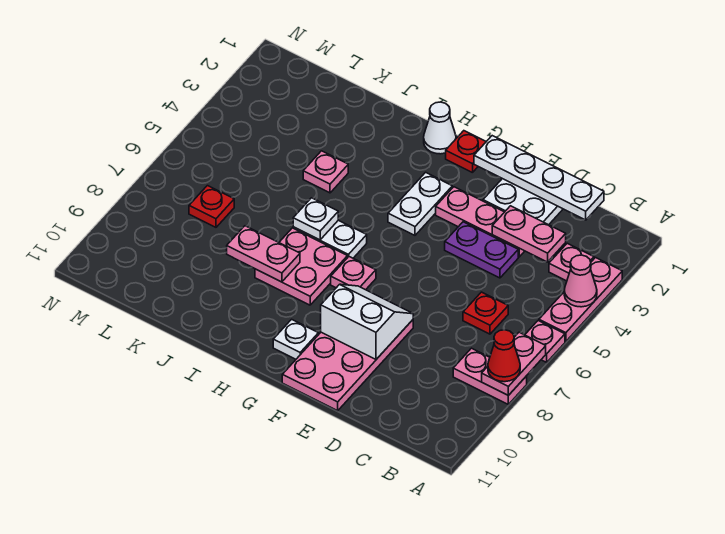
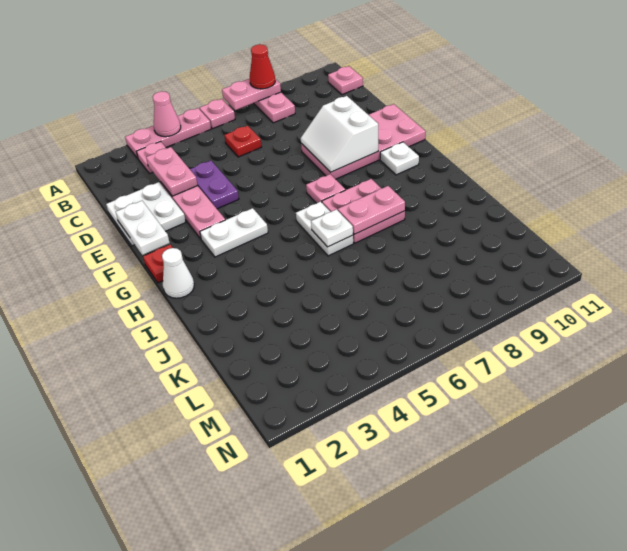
white plate C1:F1 level 2 -> white plate E1:F1 level 2
pink plate I8:J8 level 2 -> pink plate I7:I8 level 2
pink plate J4 level 1 -> pink plate B11 level 1
red plate L7 level 1 -> none

